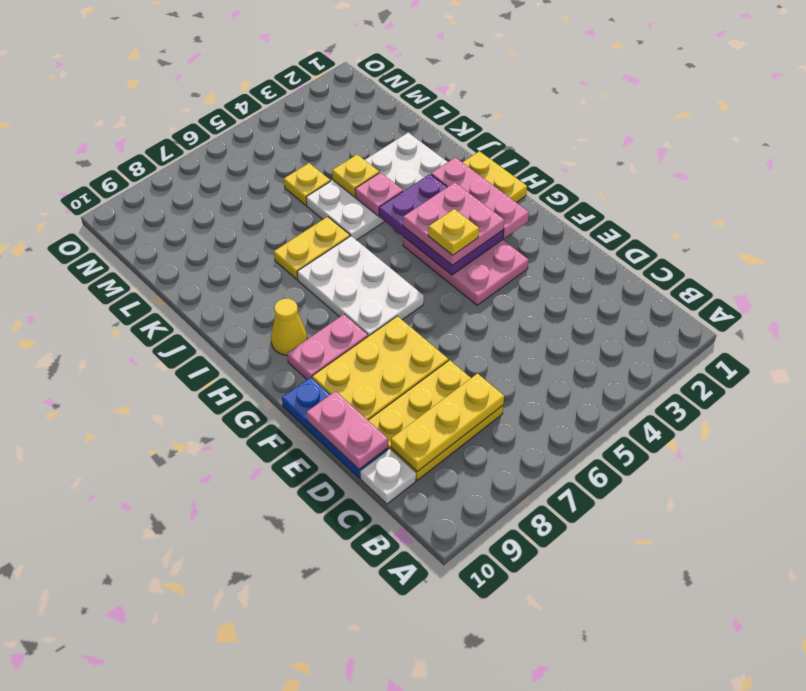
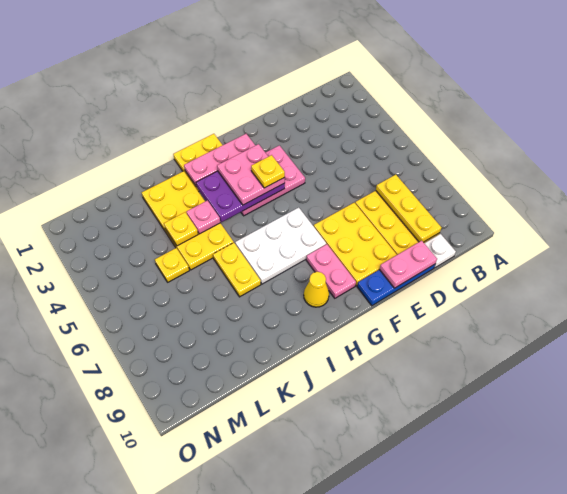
white plate J2:K5 level 1 -> yellow plate J2:K5 level 1

